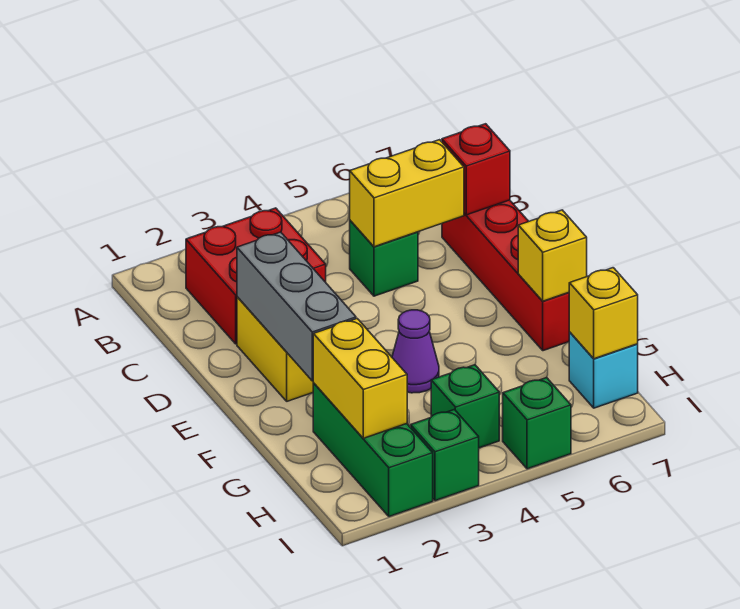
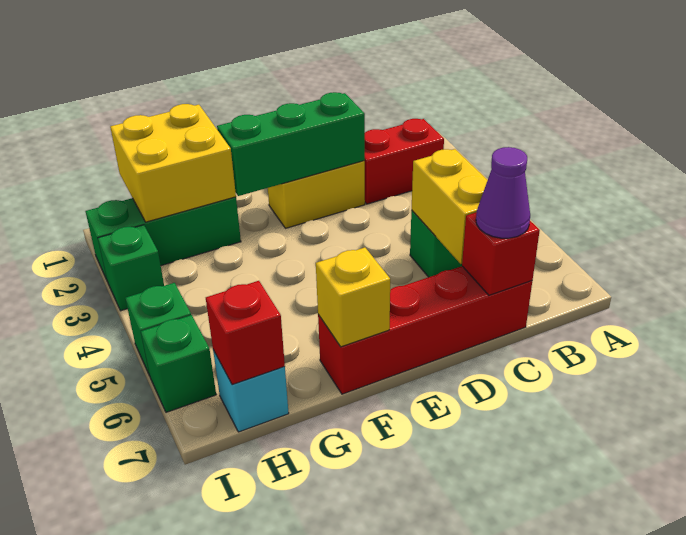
red brick B2:C3 level 1 -> red brick B2:C2 level 1
grey brick D2:F2 level 2 -> green brick D2:F2 level 2
purple cone F4 level 1 -> purple cone C7 level 3
yellow brick G2:H2 level 2 -> yellow brick G1:H2 level 2
green brick H4 level 1 -> green brick I6 level 1
yellow brick H7 level 2 -> red brick H7 level 2

